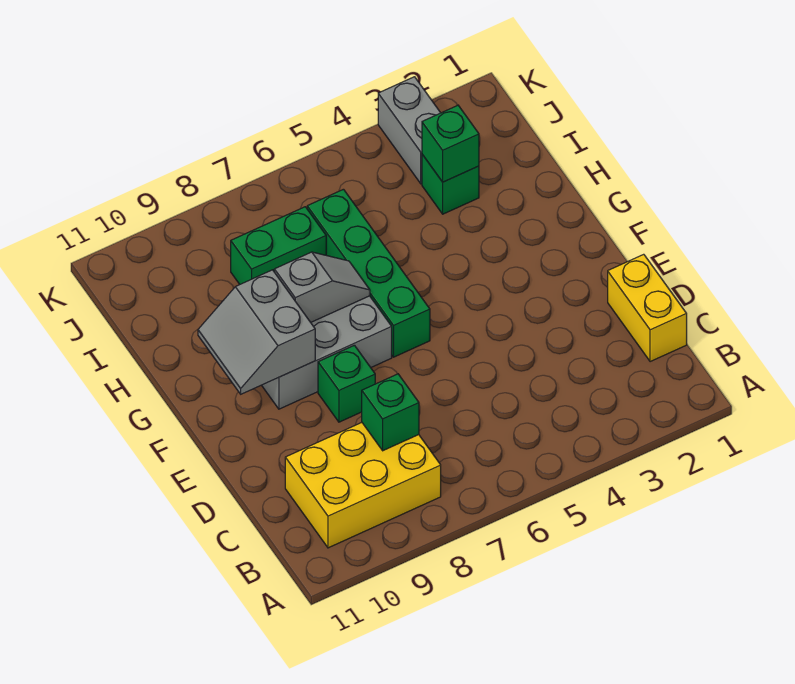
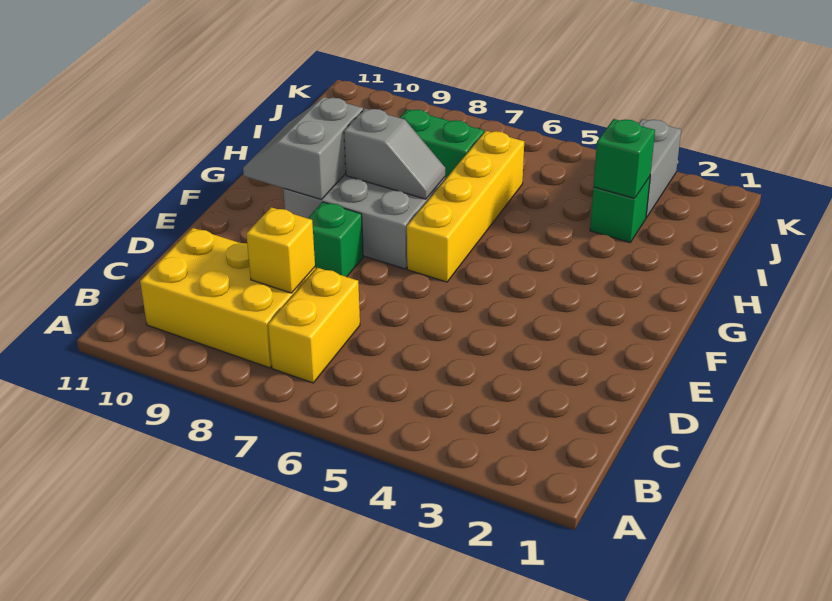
yellow brick C1:D1 level 1 -> yellow brick B7:C7 level 1
green brick C8 level 2 -> yellow brick C8 level 2
green brick F6:I6 level 1 -> yellow brick F6:I6 level 1

